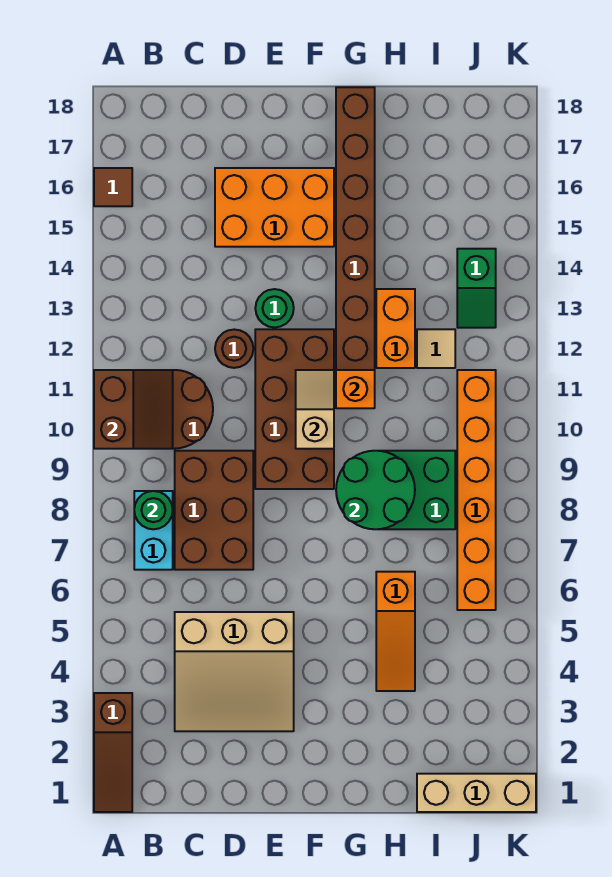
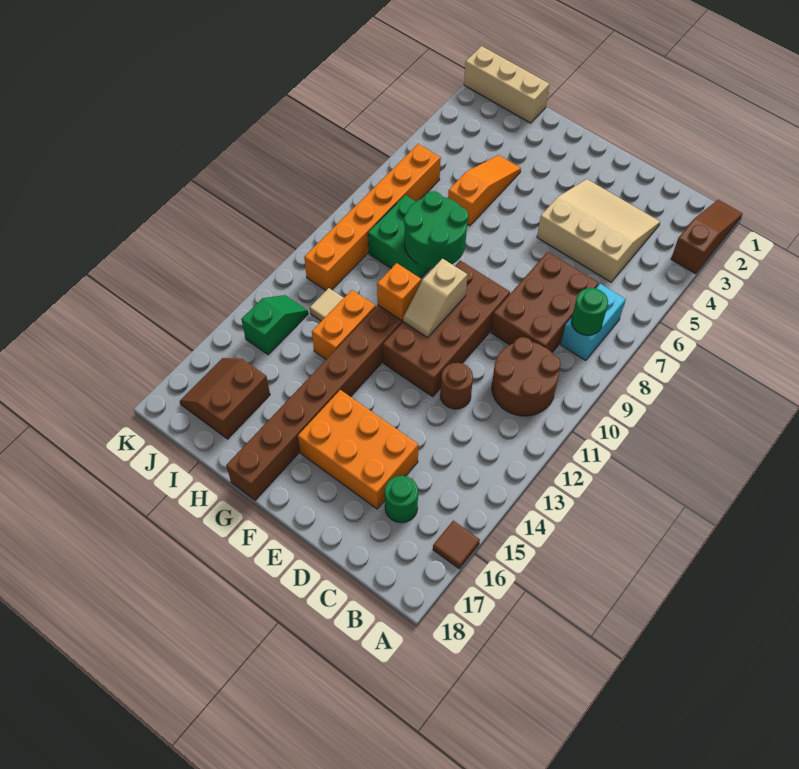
brown slope A10:B11 level 2 top A -> brown slope I16:J17 level 1 top I
green round brick E13 level 1 -> green round brick C16 level 1

